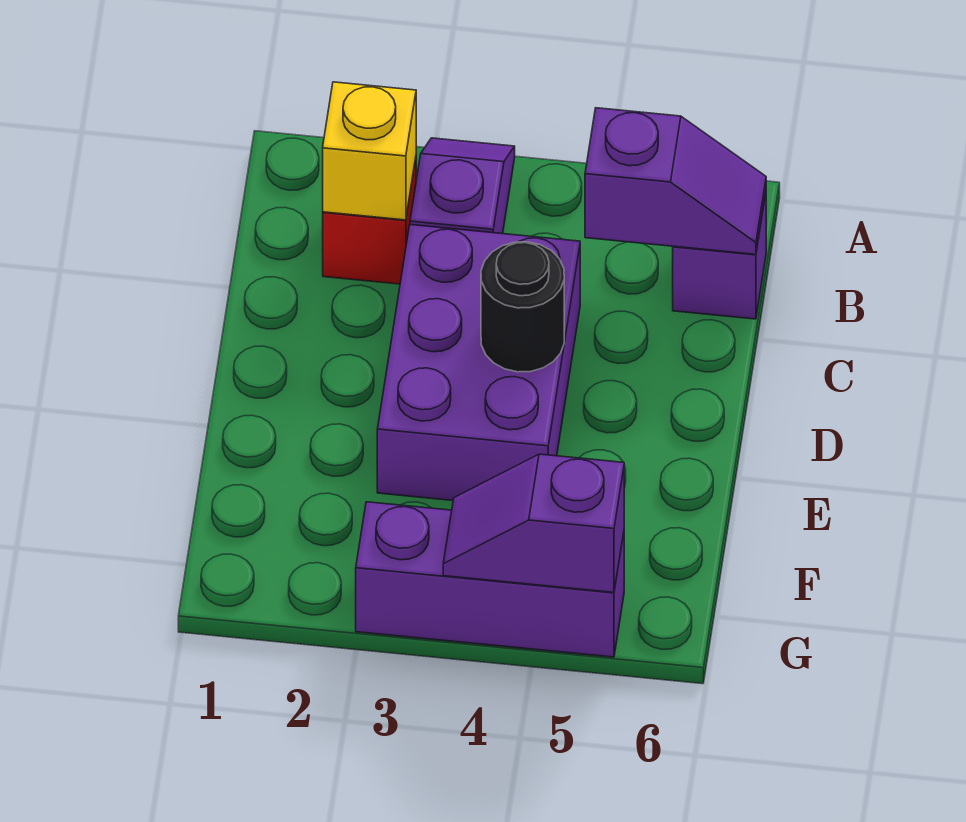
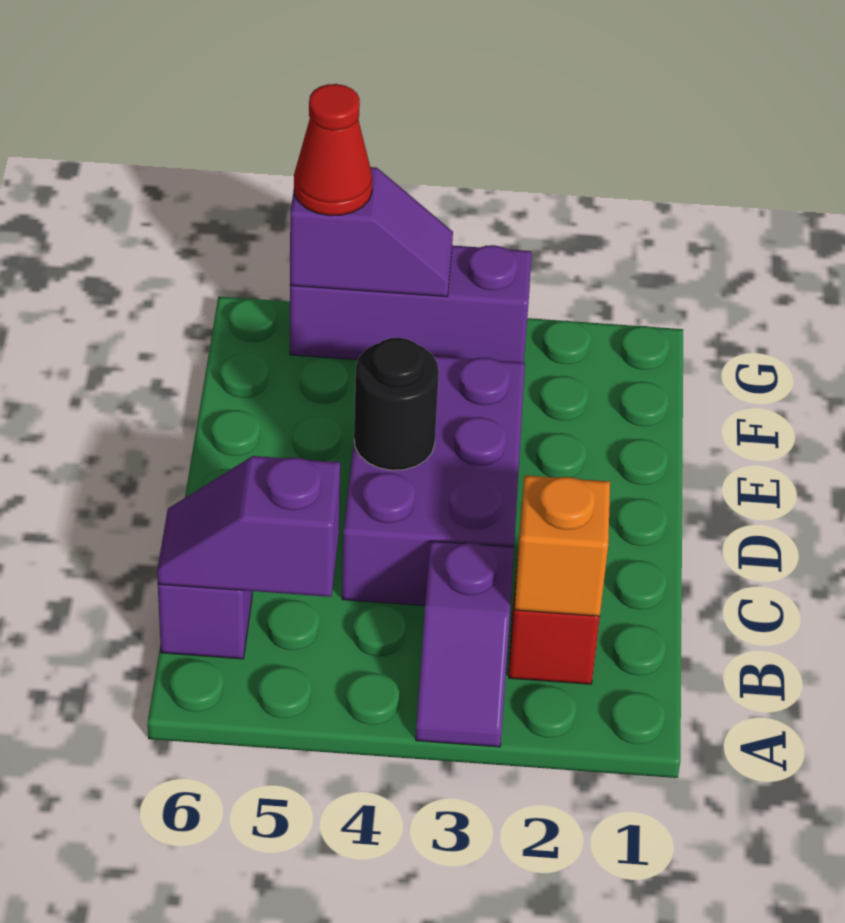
yellow brick B2 level 2 -> orange brick B2 level 2
none -> red cone G5 level 3

